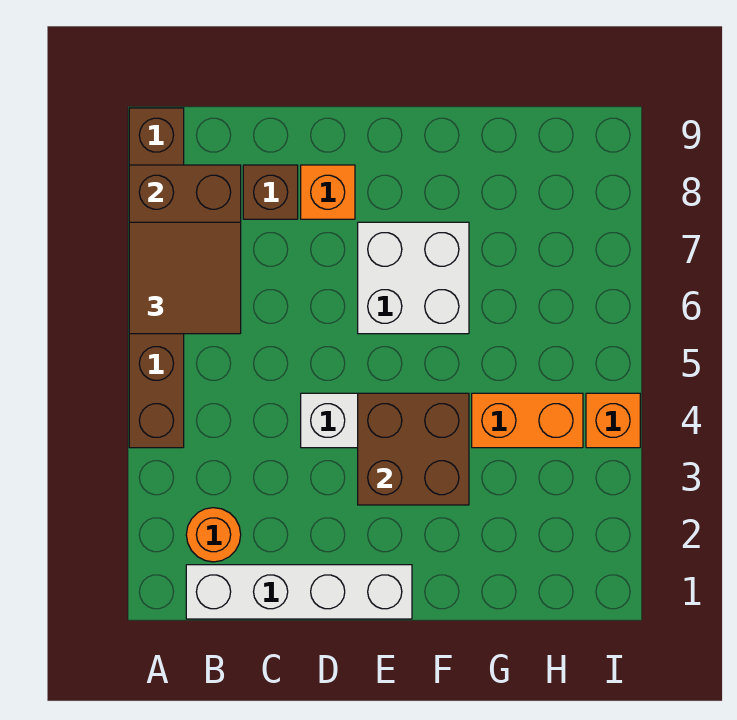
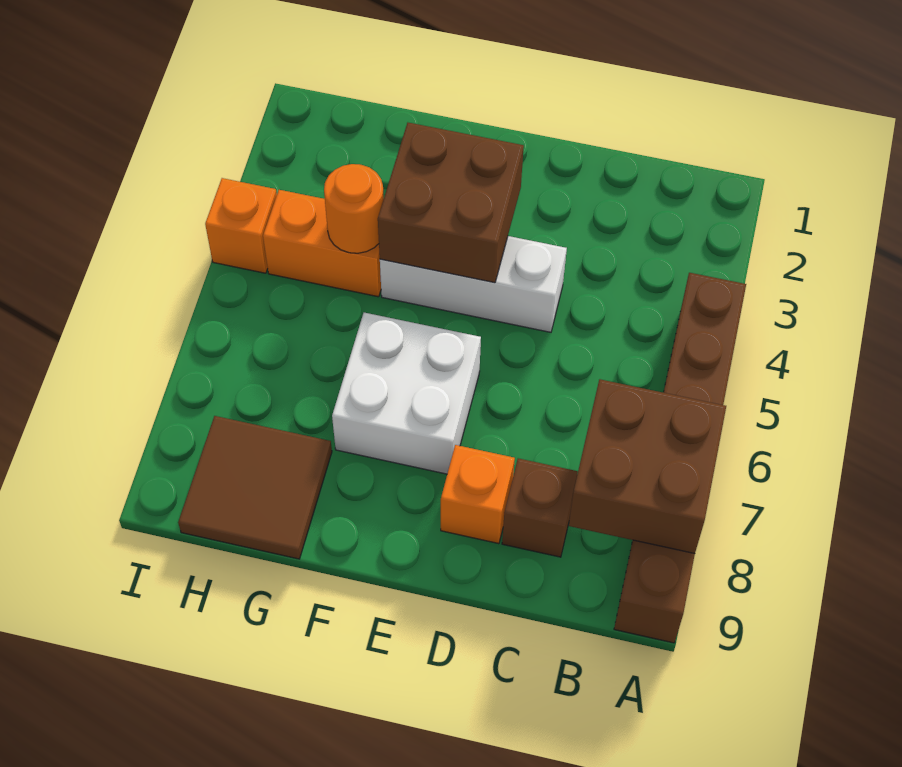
brown tile A6:B7 level 3 -> brown tile G8:H9 level 1
white brick B1:E1 level 1 -> none
orange round brick B2 level 1 -> orange round brick G4 level 2

